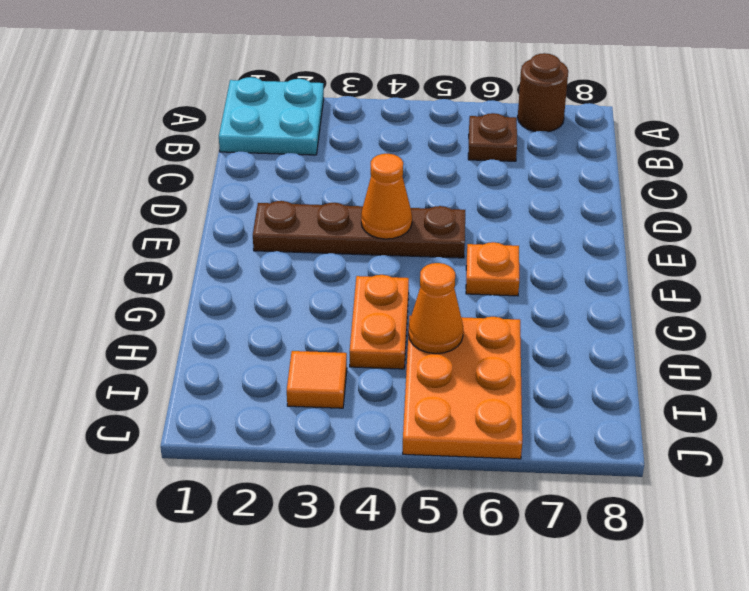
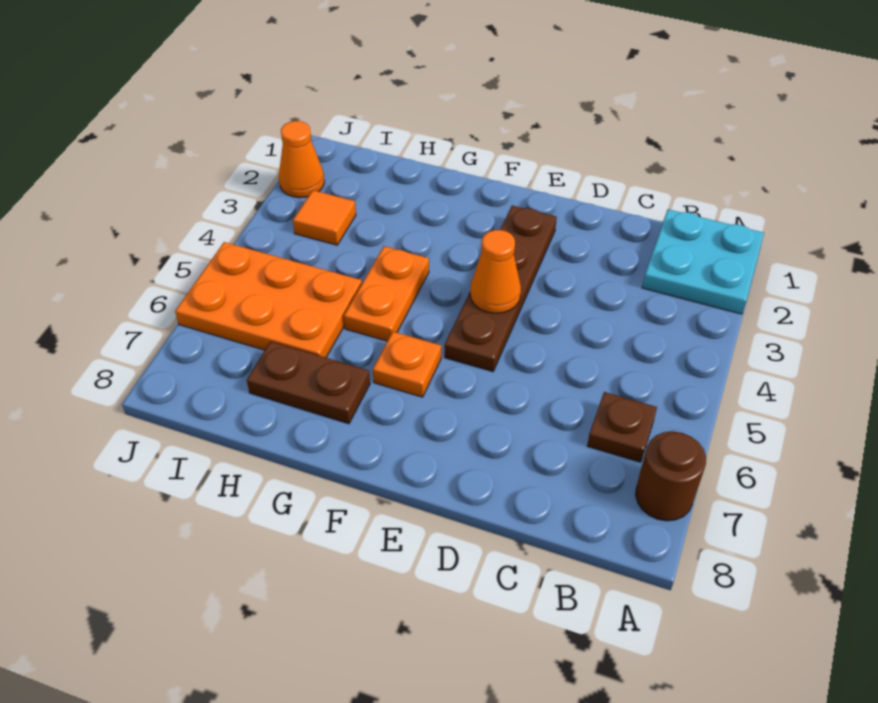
orange plate G4:H4 level 1 -> orange plate G4:G5 level 1
none -> brown plate G7:H7 level 1
orange cone H5 level 2 -> orange cone J2 level 1

